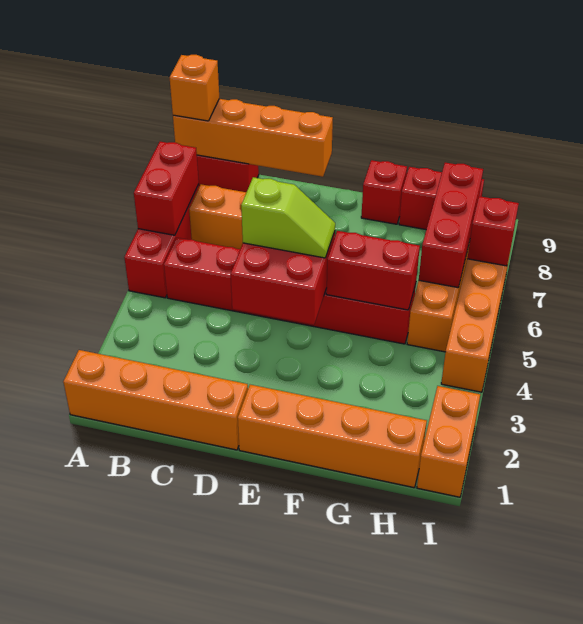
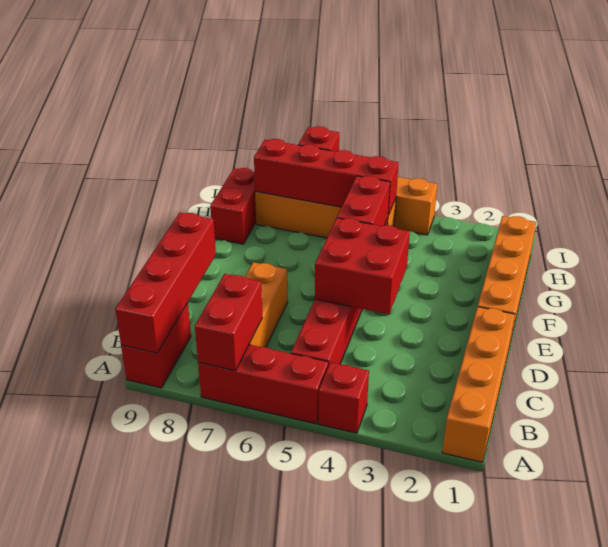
red brick A6:A7 level 2 -> red brick A7:B7 level 2
orange brick A9:D9 level 2 -> red brick A9:D9 level 2
orange brick A9 level 3 -> none
lime slope D5:E5 level 3 top D -> none
red brick F9 level 1 -> red brick A4 level 1
red brick H6:H8 level 2 -> red brick H5:H8 level 2
orange brick I1:I2 level 1 -> none

